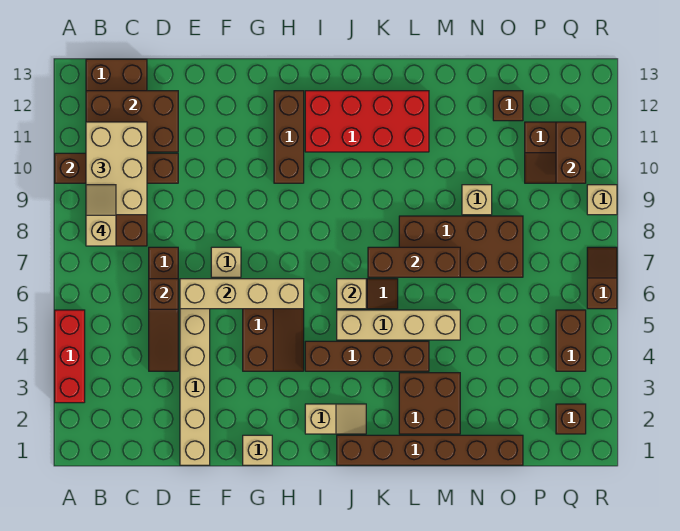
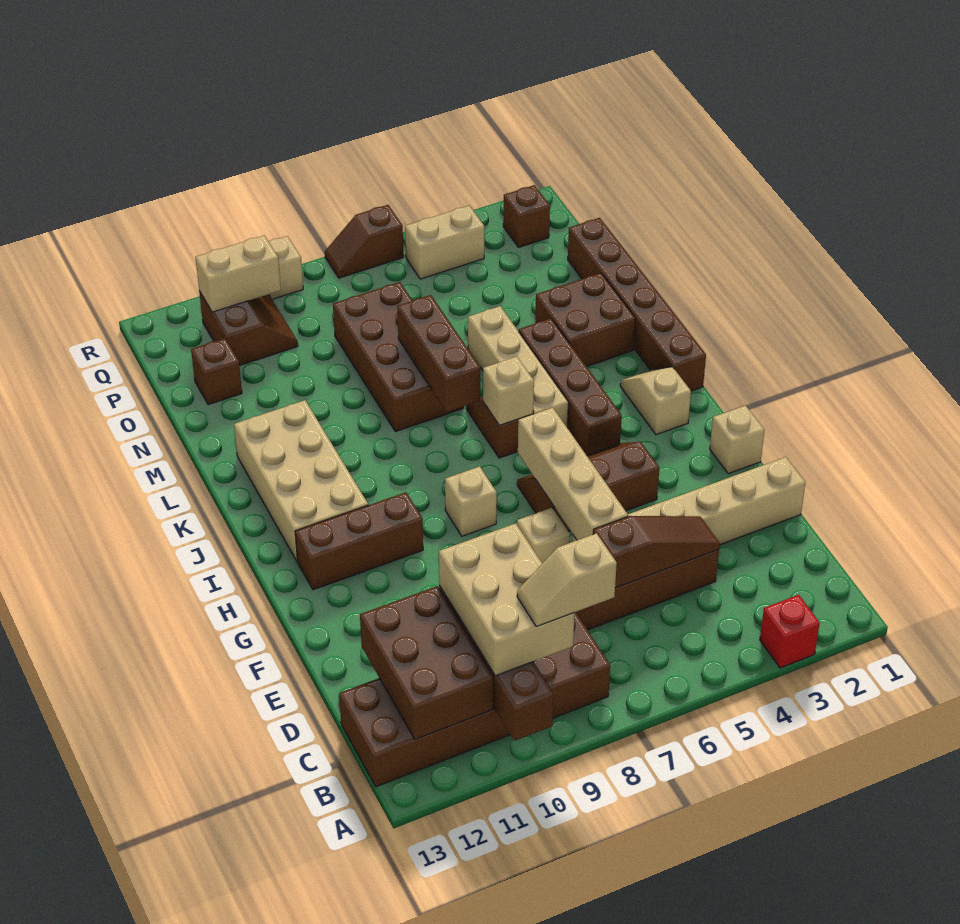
red brick A3:A5 level 1 -> red brick A3 level 1
tan brick B9:C11 level 3 -> tan brick B9:D10 level 3
red brick I11:L12 level 1 -> tan brick I11:L12 level 1
tan brick N9 level 1 -> tan brick H8 level 1
brown brick Q4:Q5 level 1 -> tan brick Q4:Q5 level 1
brown brick Q10:Q11 level 2 -> tan brick Q10:Q11 level 2

